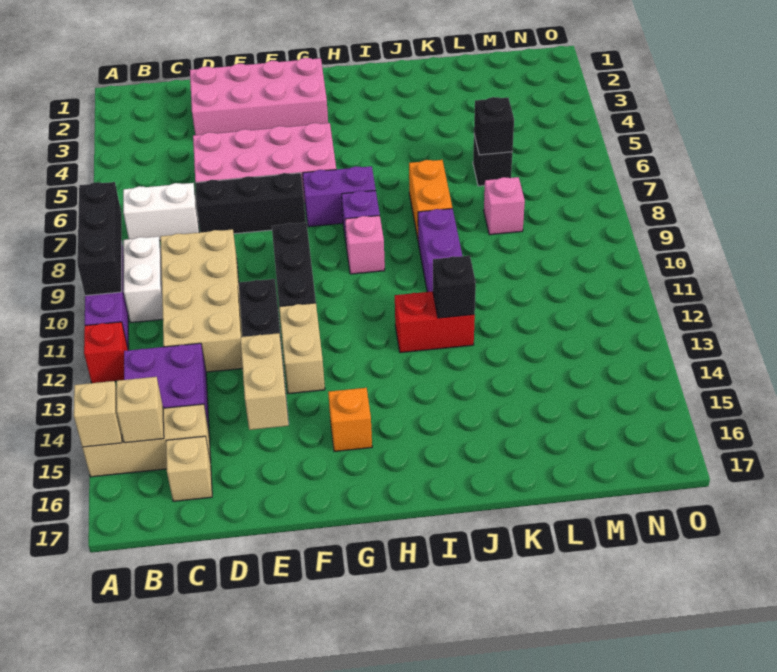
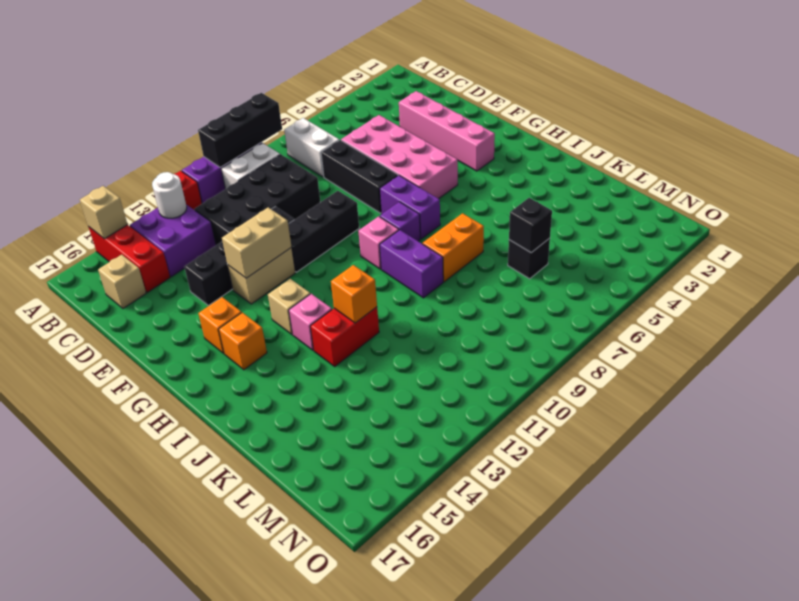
tan brick A15:C15 level 1 -> red brick A15:C15 level 1
none -> white round brick B13 level 2
tan brick B15 level 2 -> tan brick H13 level 1
tan brick C9:D12 level 1 -> black brick C9:D12 level 1
pink brick D2:G3 level 1 -> pink brick D3:G3 level 1
tan brick E14:E15 level 2 -> tan brick F12:F13 level 2
none -> orange brick H15 level 1
red brick I12:J12 level 1 -> red brick J12:J13 level 1
purple brick J9:J10 level 1 -> purple brick I9:J9 level 1
black brick J12 level 2 -> orange brick J12 level 2
pink brick L8 level 1 -> pink brick I13 level 1

